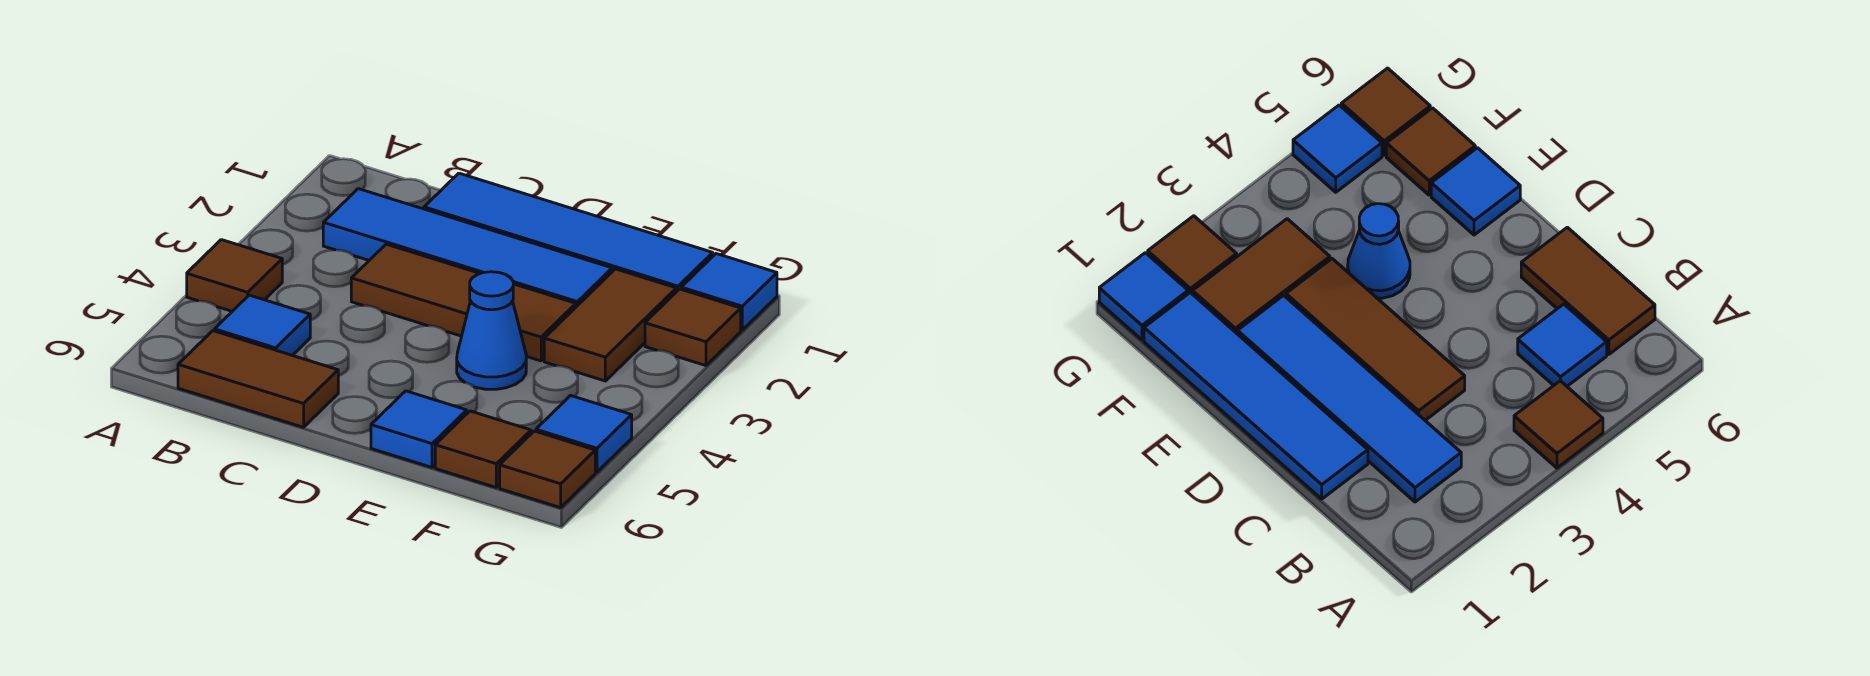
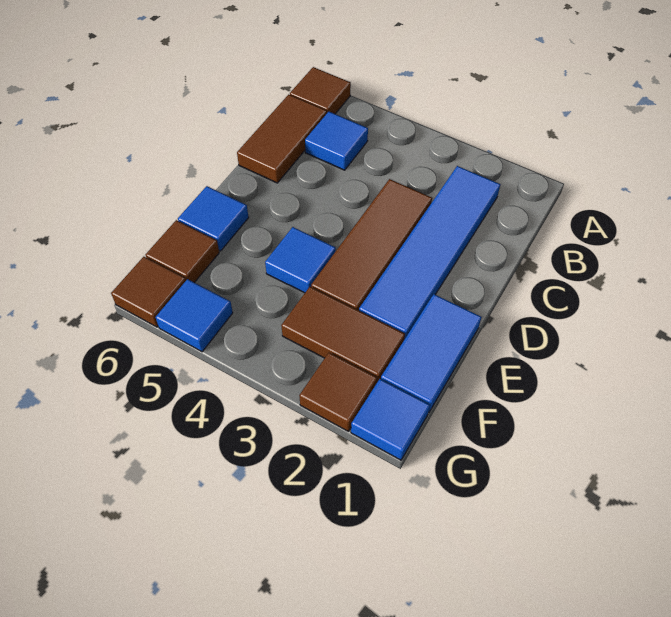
brown tile A4 level 1 -> brown tile A6 level 1
blue tile C1:F1 level 1 -> blue tile E1:F1 level 1
blue cone E4 level 1 -> blue tile E4 level 1

